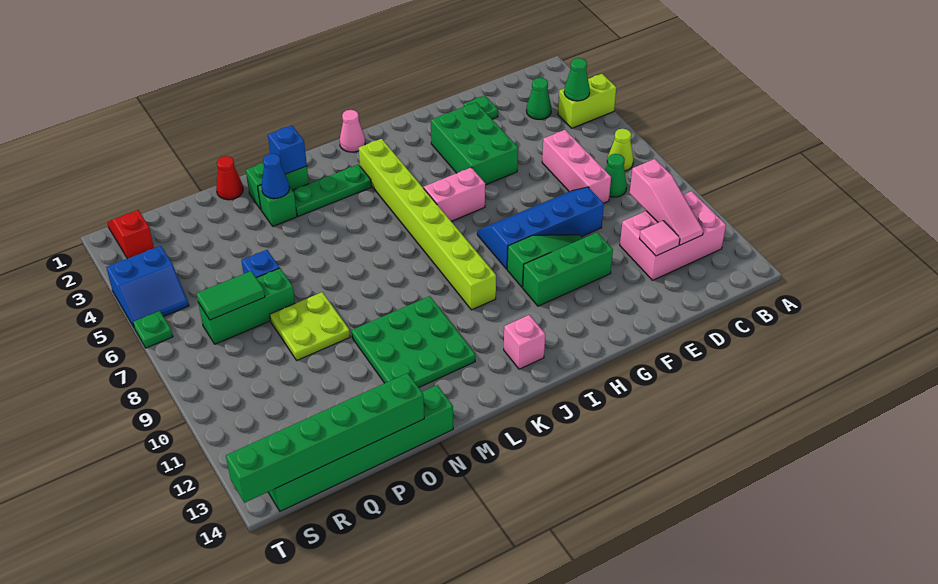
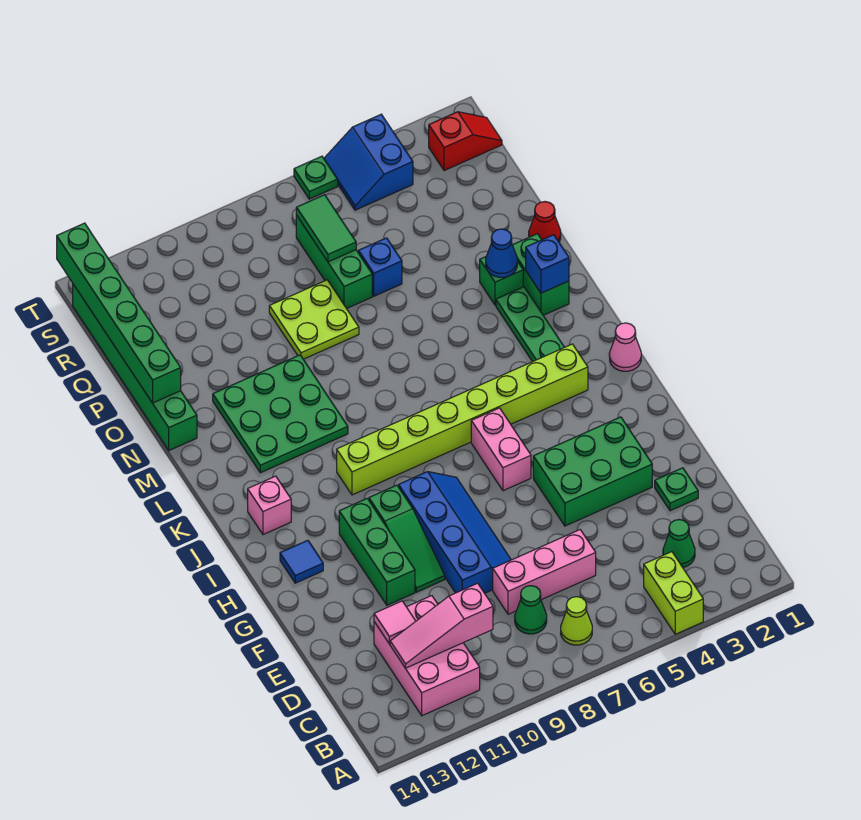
green cone B4 level 2 -> none
none -> blue tile H13 level 1

